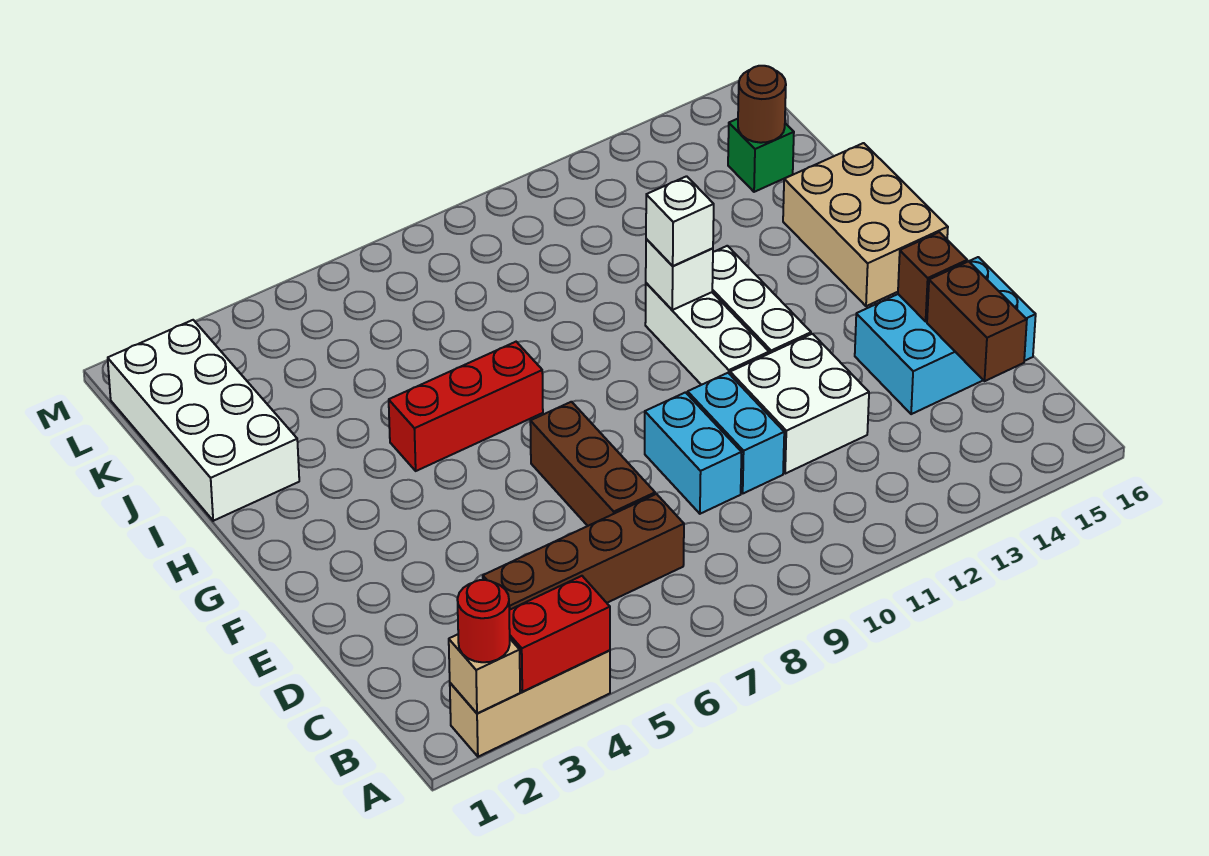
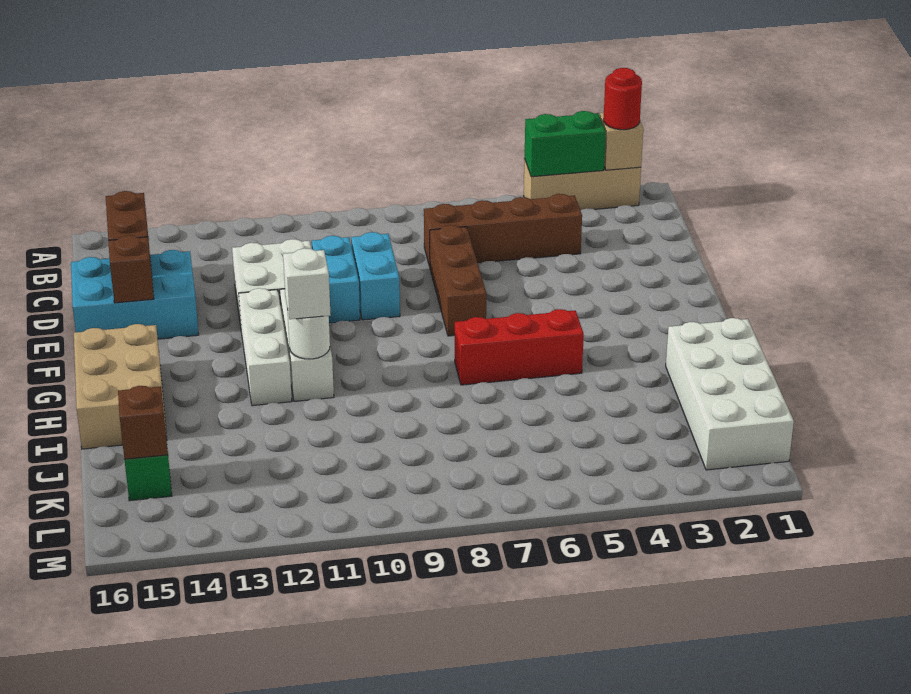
red brick A3:A4 level 2 -> green brick A3:A4 level 2
white brick H11 level 2 -> white round brick H11 level 2
brown round brick K15 level 2 -> brown brick K15 level 2

